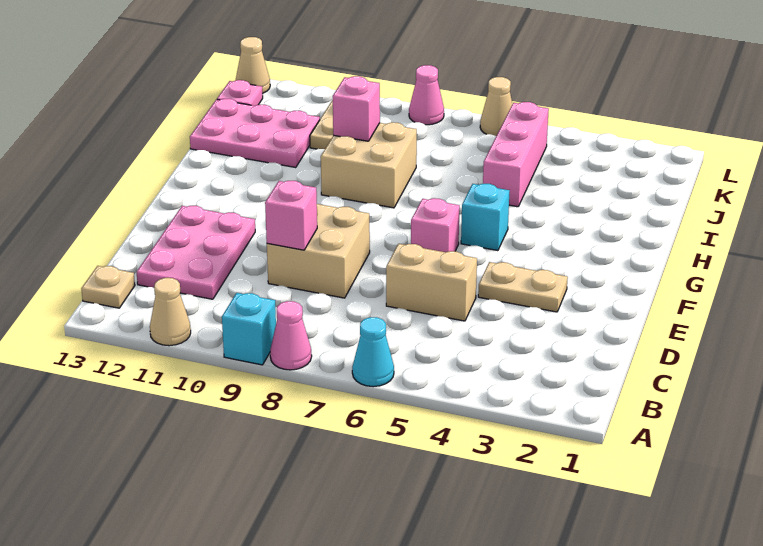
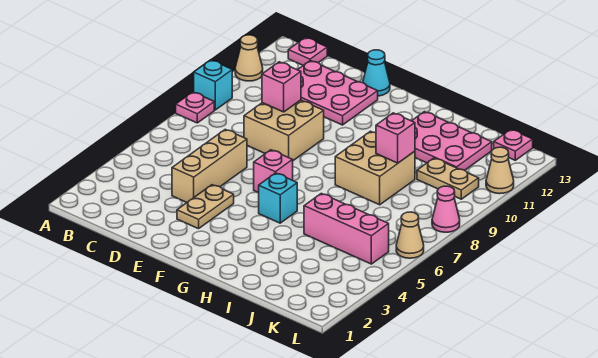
cyan cone A6 level 1 -> cyan cone E13 level 1
pink cone A8 level 1 -> pink plate A8 level 1
tan plate B13 level 1 -> pink plate B13 level 1
tan brick D5:D6 level 1 -> tan brick D4:D6 level 1
pink plate I11:J13 level 1 -> pink plate H11:J12 level 1
tan cone L13 level 1 -> tan cone L11 level 1

